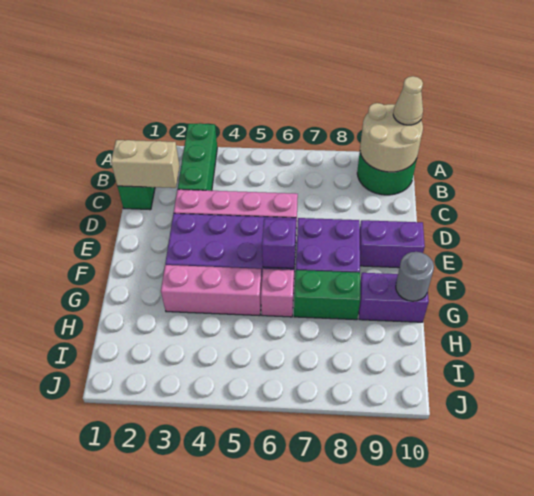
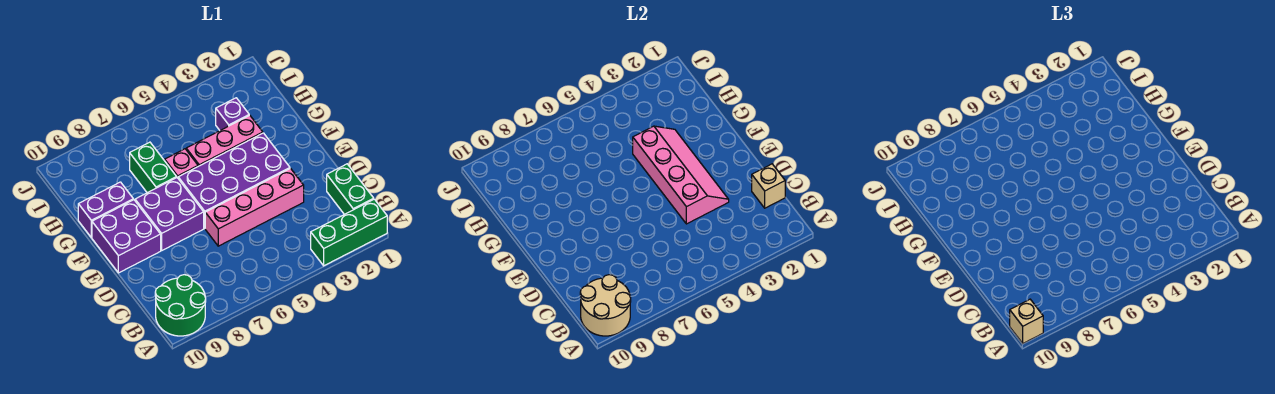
green brick A3:C3 level 1 -> green brick A1:A3 level 1
tan cone A10 level 3 -> tan brick A10 level 3
tan brick C1:C2 level 2 -> tan brick C1 level 2
none -> pink slope D3:G4 level 2 top 4
purple brick E9:E10 level 1 -> purple brick E9:F10 level 1
purple brick F6 level 2 -> purple brick H3 level 1
green brick G7:G8 level 1 -> green brick G7:H7 level 1
grey round brick G10 level 2 -> none

